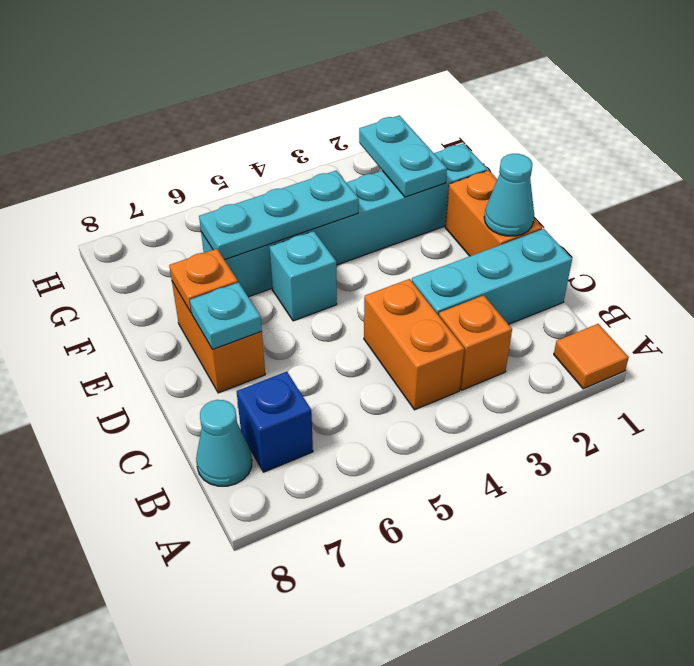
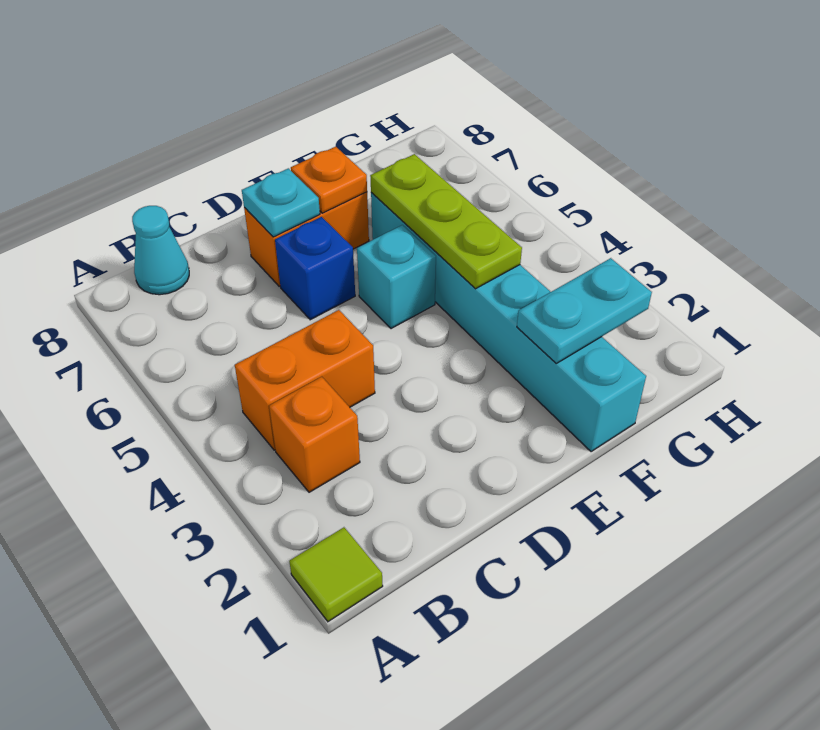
orange tile A1 level 1 -> lime tile A1 level 1
blue brick B7 level 1 -> blue brick D6 level 1
cyan brick C1:C3 level 1 -> none
orange brick D1:E1 level 1 -> none
cyan cone D1 level 2 -> none
cyan plate F4:F6 level 2 -> lime plate F4:F6 level 2

